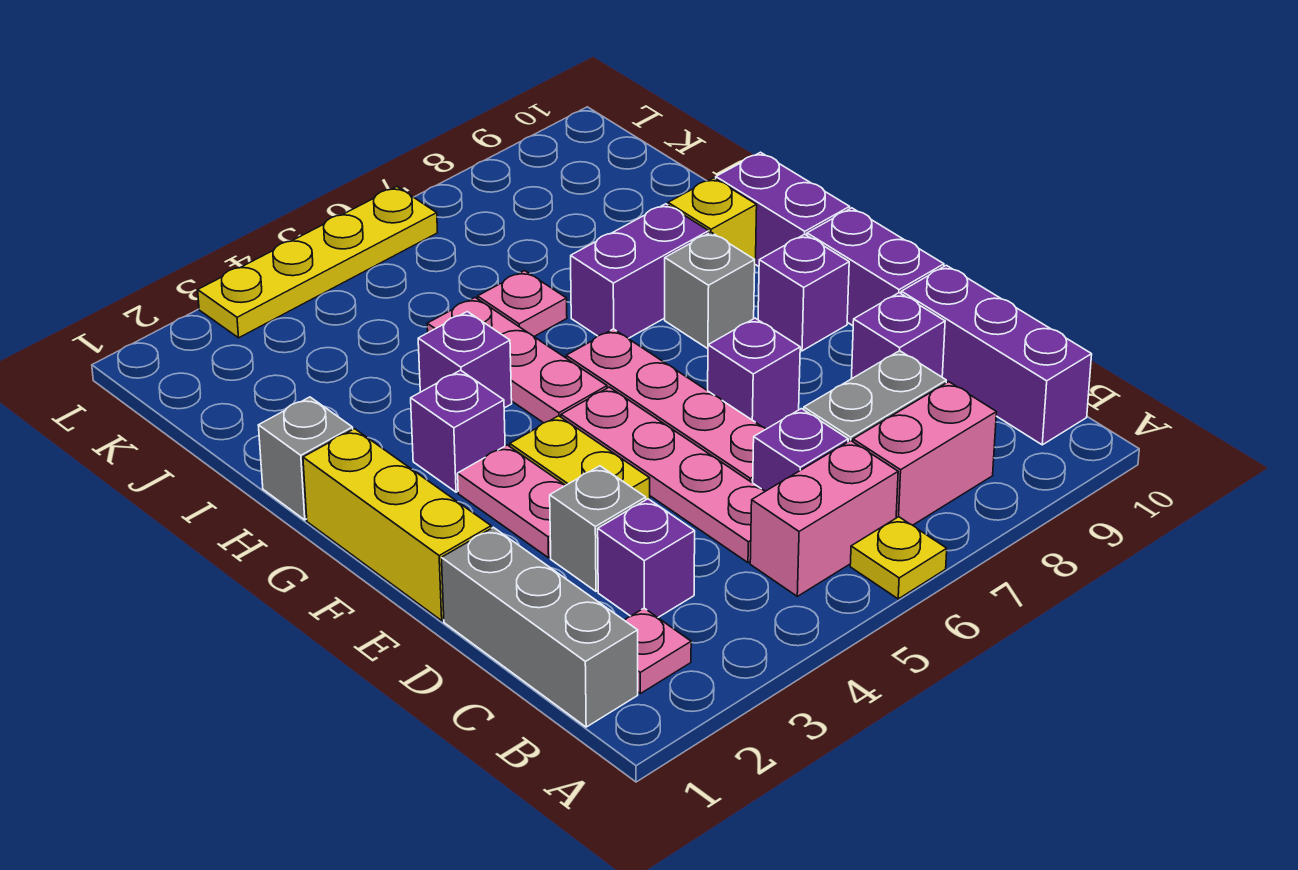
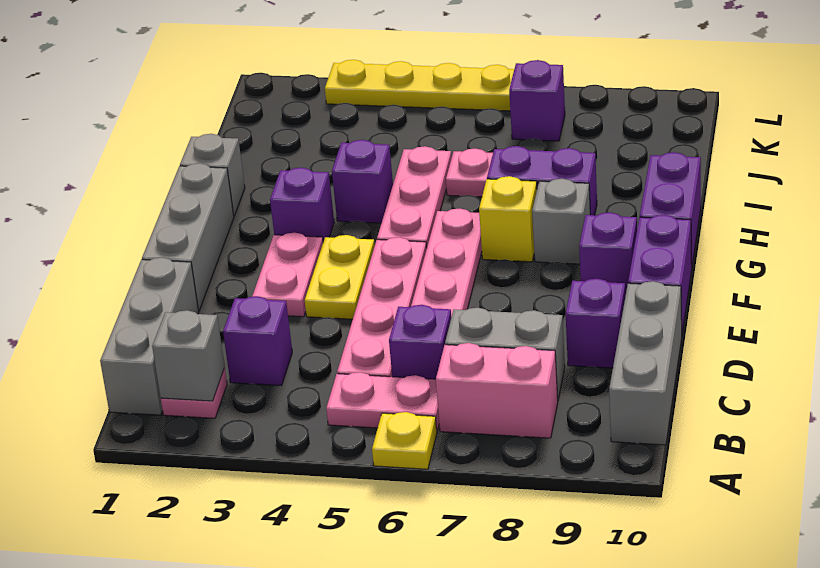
pink brick B5:B6 level 1 -> pink plate B5:B6 level 1
purple brick B10:D10 level 1 -> grey brick B10:D10 level 1
grey brick D3 level 1 -> grey brick B2 level 2
yellow brick E1:G1 level 1 -> grey brick E1:G1 level 1
purple brick E7 level 1 -> purple brick K7 level 1
yellow brick H9 level 1 -> yellow brick G7 level 1

